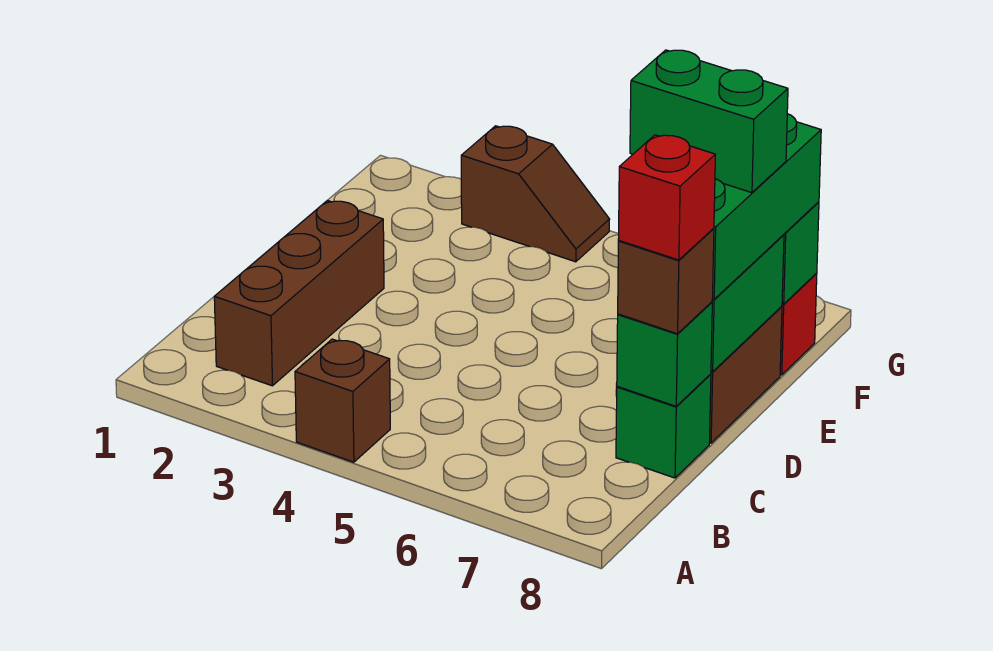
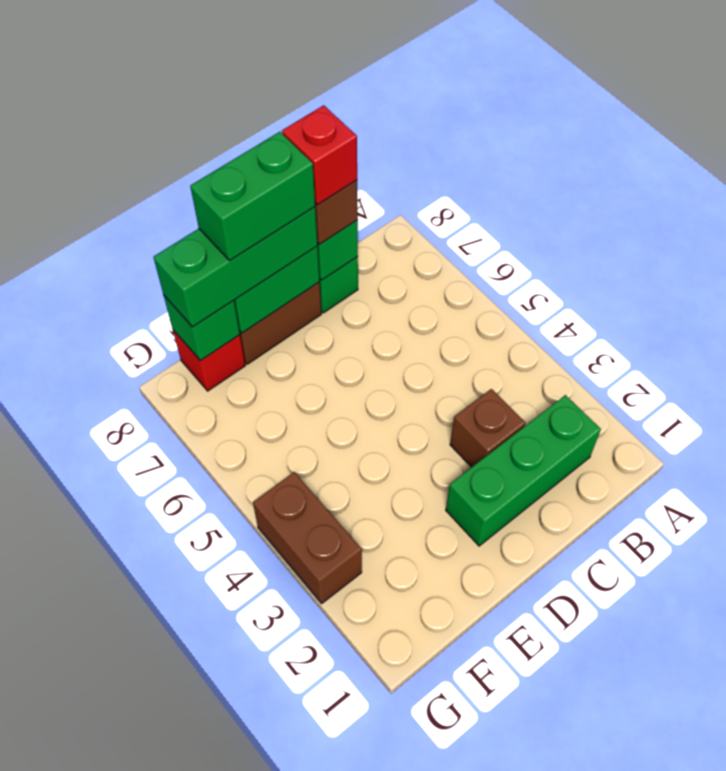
brown brick A4 level 1 -> brown brick C3 level 1
brown brick B2:D2 level 1 -> green brick B2:D2 level 1
green brick E7:E8 level 4 -> green brick D8:E8 level 4
brown slope G3:G4 level 1 top 3 -> brown brick G3:G4 level 1

